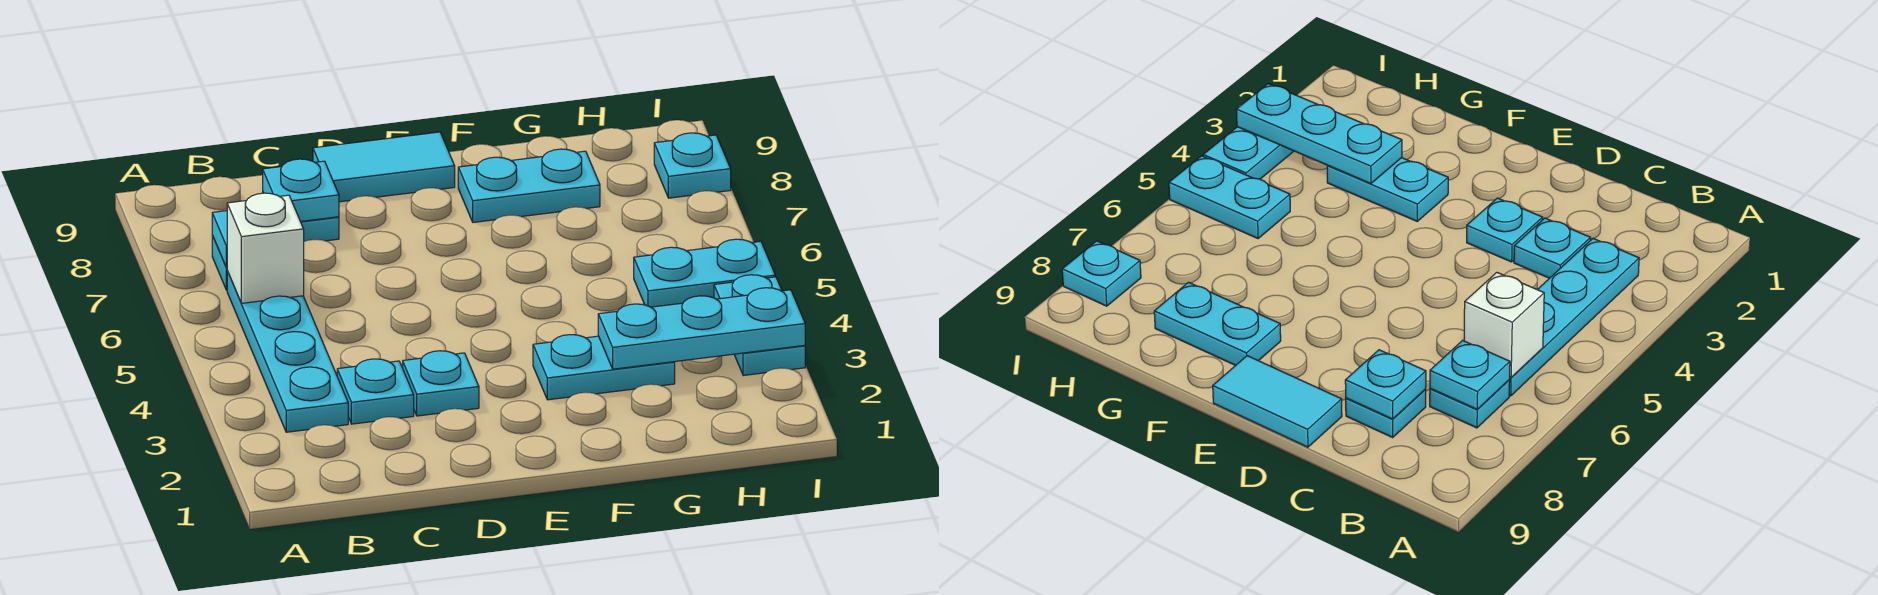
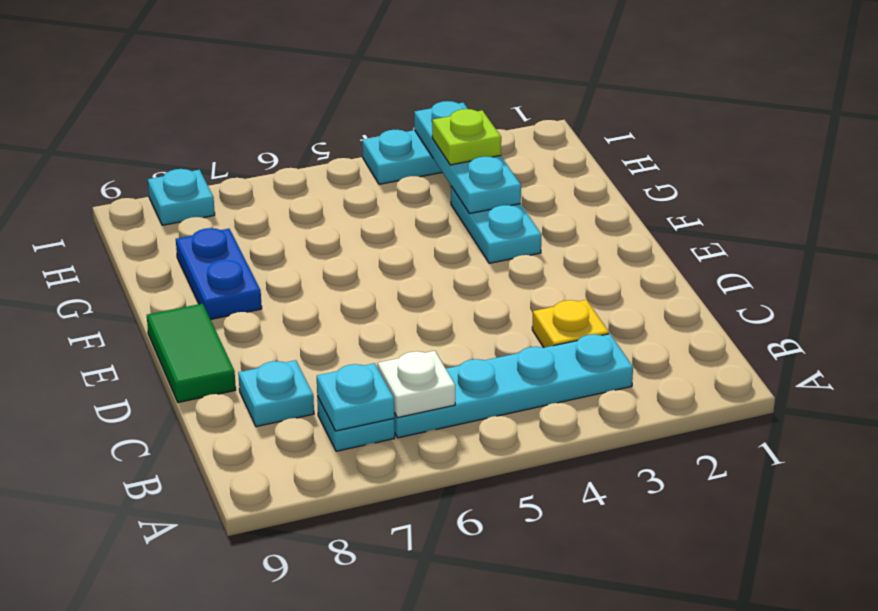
white brick B6 level 2 -> white plate B6 level 2
cyan plate C3 level 1 -> yellow plate C3 level 1
cyan plate C8 level 2 -> none
cyan plate D3 level 1 -> none
cyan tile D9:E9 level 1 -> green tile D9:E9 level 1
cyan plate F8:G8 level 1 -> blue plate F8:G8 level 1
none -> lime plate H3 level 3
cyan plate H5:I5 level 1 -> none

